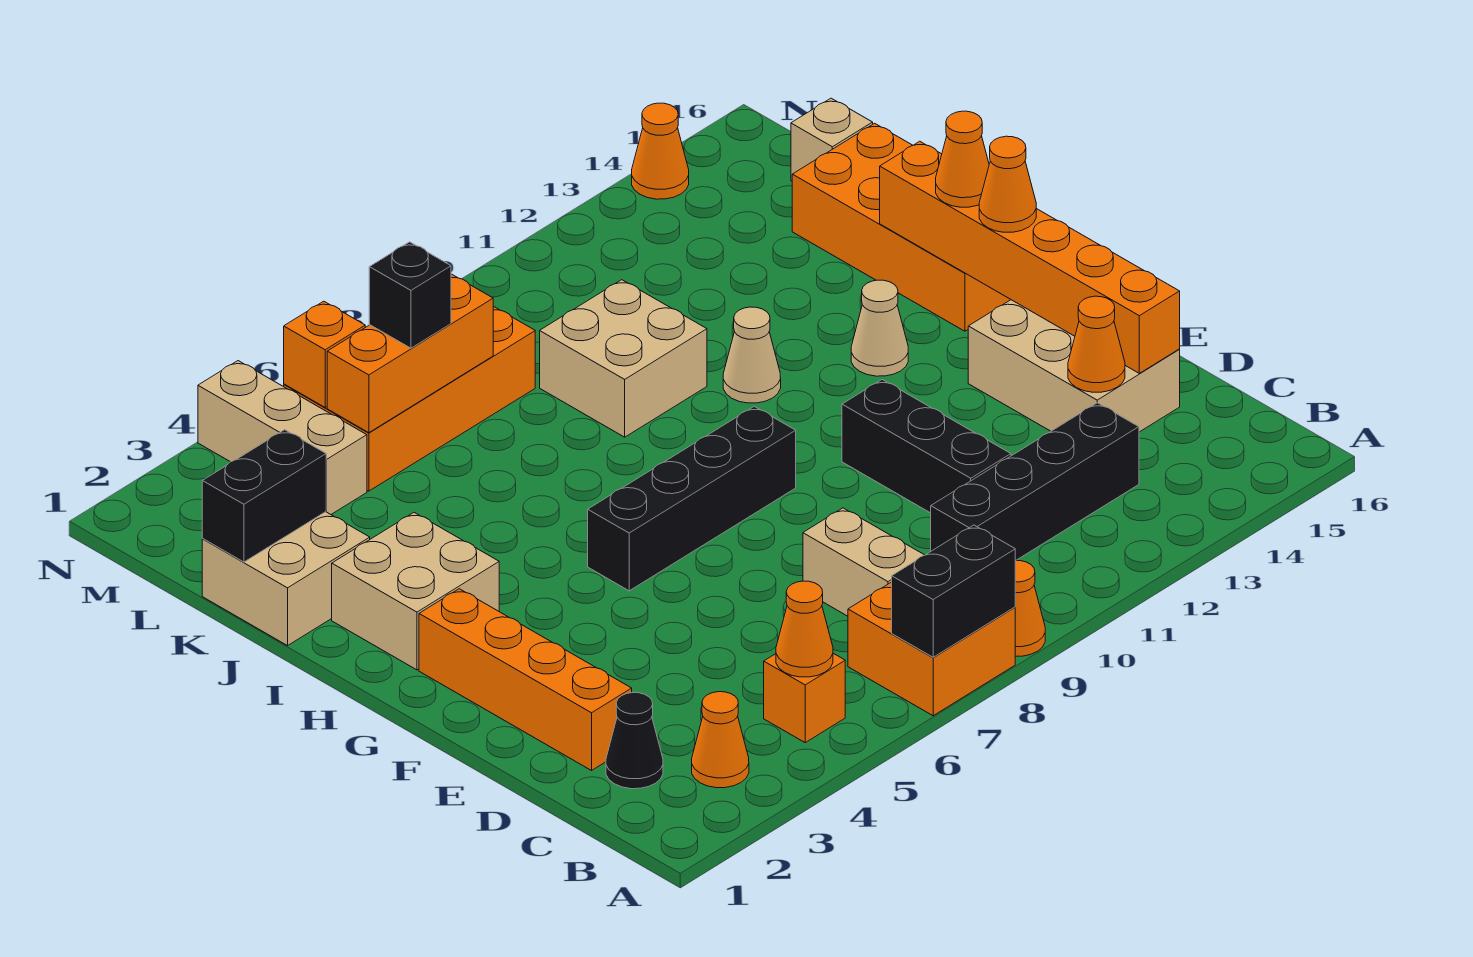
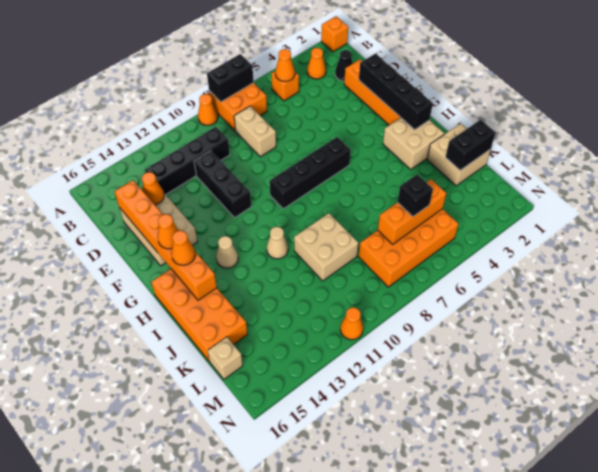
none -> black brick E2:H2 level 2
tan brick L4:N4 level 1 -> none
orange brick M5 level 2 -> orange brick A1 level 1
orange cone N14 level 1 -> orange cone N11 level 1

